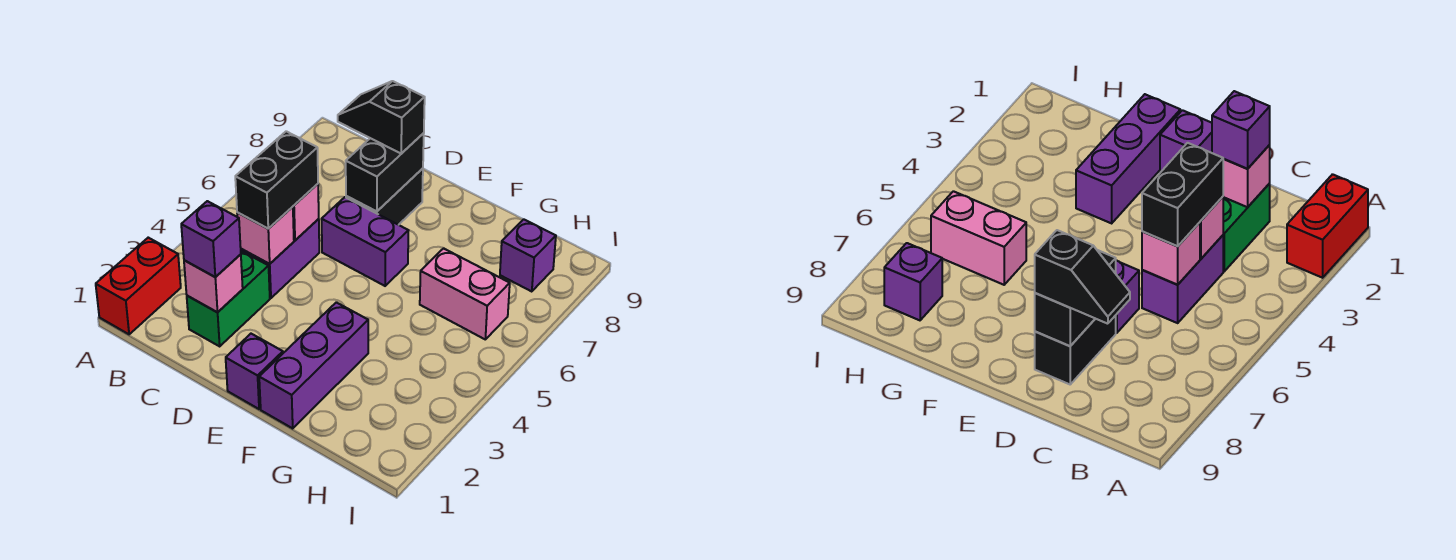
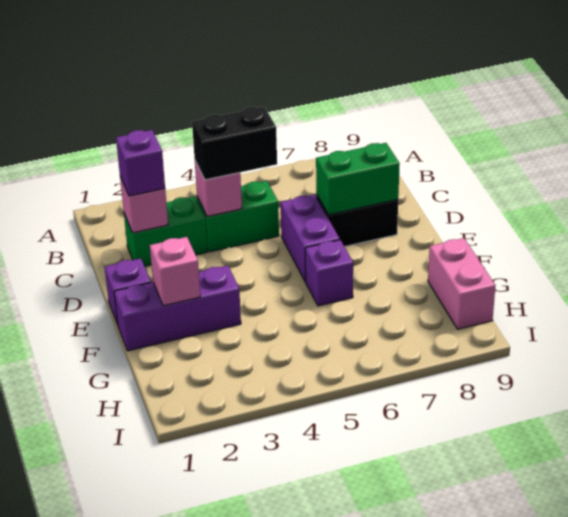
red brick A1:A2 level 1 -> none
purple brick C4:C5 level 1 -> green brick C4:C5 level 1
pink brick C5 level 2 -> pink brick F2 level 2
black slope C8:D8 level 3 top D -> none
black brick D7:D8 level 2 -> green brick D7:D8 level 2
pink brick G6:H6 level 1 -> pink brick G9:H9 level 1
purple brick H8 level 1 -> purple brick F6 level 1

